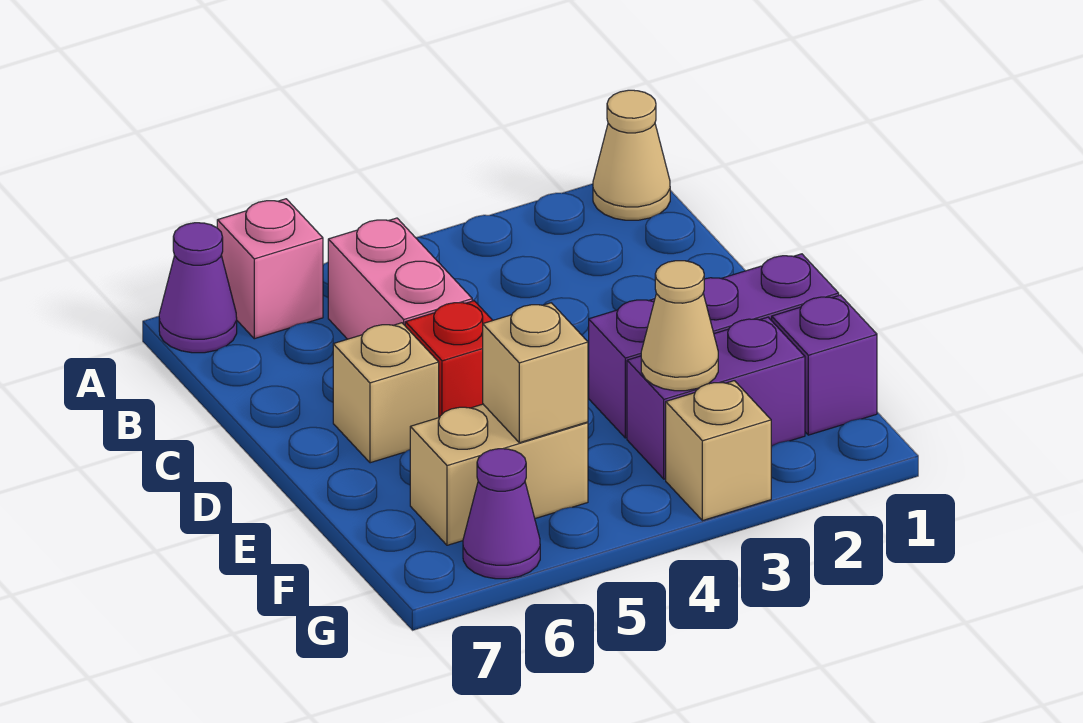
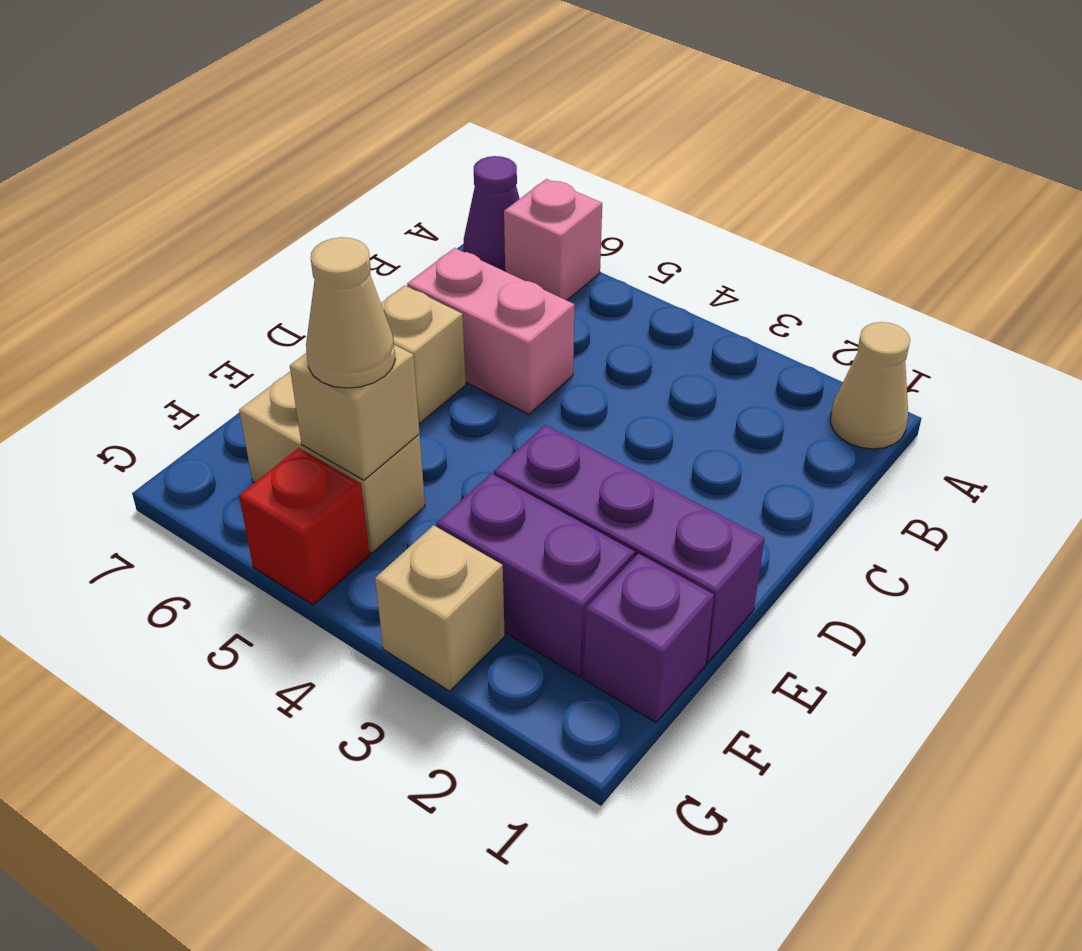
pink brick B5:C5 level 1 -> pink brick C5:C6 level 1
red brick D5 level 1 -> red brick G5 level 1
tan cone F3 level 2 -> tan cone F5 level 3
purple cone G6 level 1 -> none

